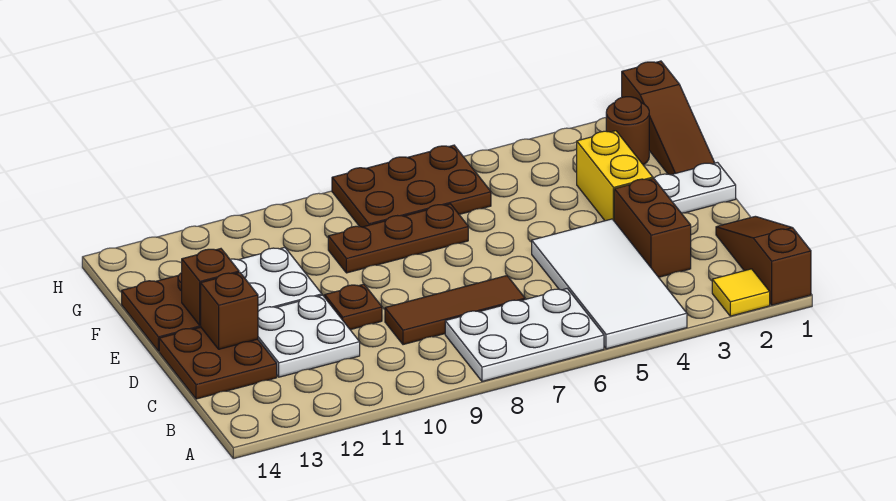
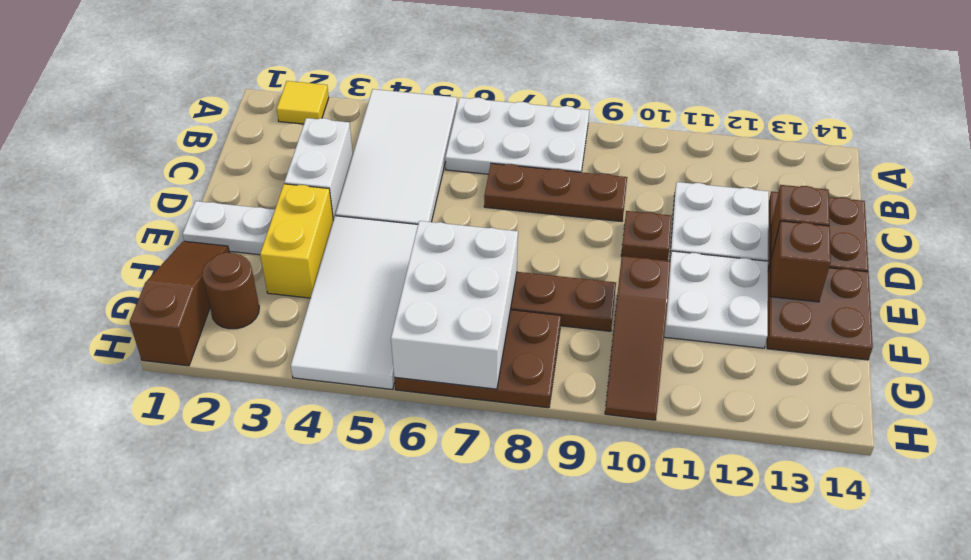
brown slope A1:C1 level 1 top A -> brown slope F10:H10 level 1 top F
brown brick C3:D3 level 1 -> white brick C3:D3 level 1
brown tile C7:C9 level 1 -> brown plate C7:C9 level 1
none -> white tile E4:H5 level 1
none -> white brick F6:H7 level 2

